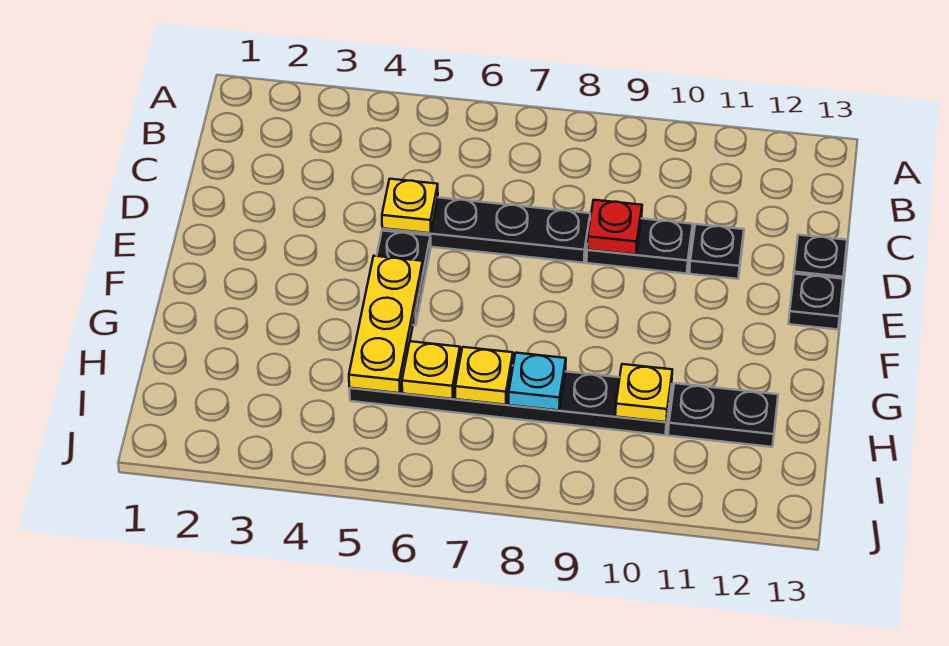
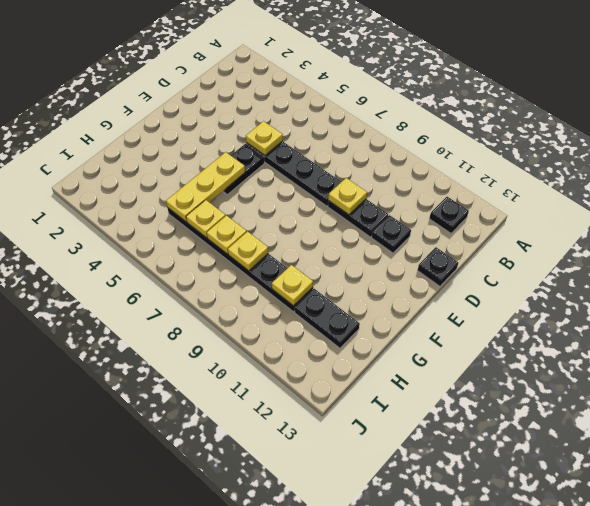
red plate D9 level 2 -> yellow plate D9 level 2
black plate E13 level 1 -> black plate B12 level 1
cyan plate H8 level 2 -> yellow plate H8 level 2

